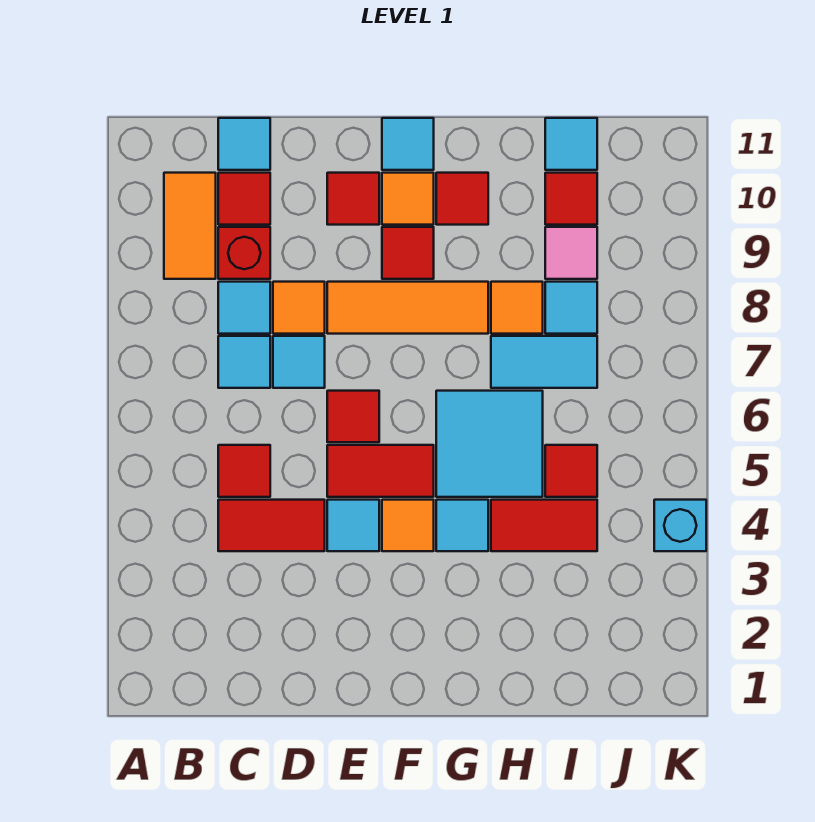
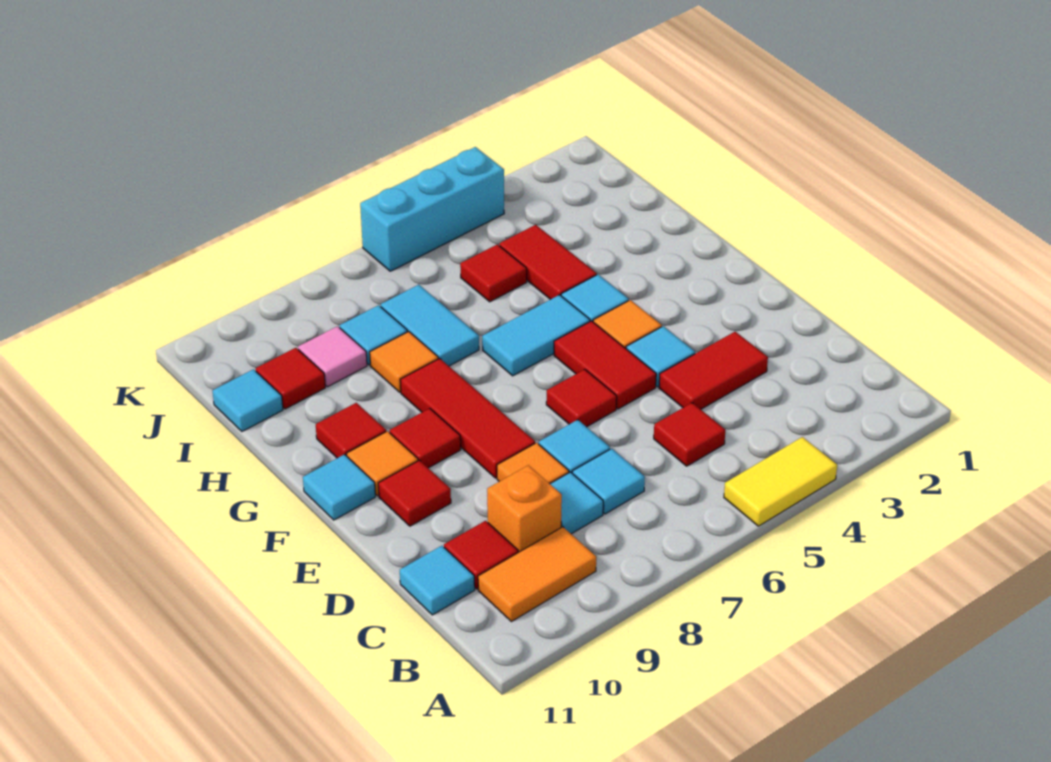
none -> yellow tile A4:A5 level 1
red tile C4:D4 level 1 -> red tile D3:D4 level 1
red brick C9 level 1 -> orange brick C9 level 1
orange tile E8:G8 level 1 -> red tile E8:G8 level 1
cyan tile G5:H6 level 1 -> cyan tile G5:G6 level 1
cyan brick K4 level 1 -> cyan brick K4:K6 level 1

